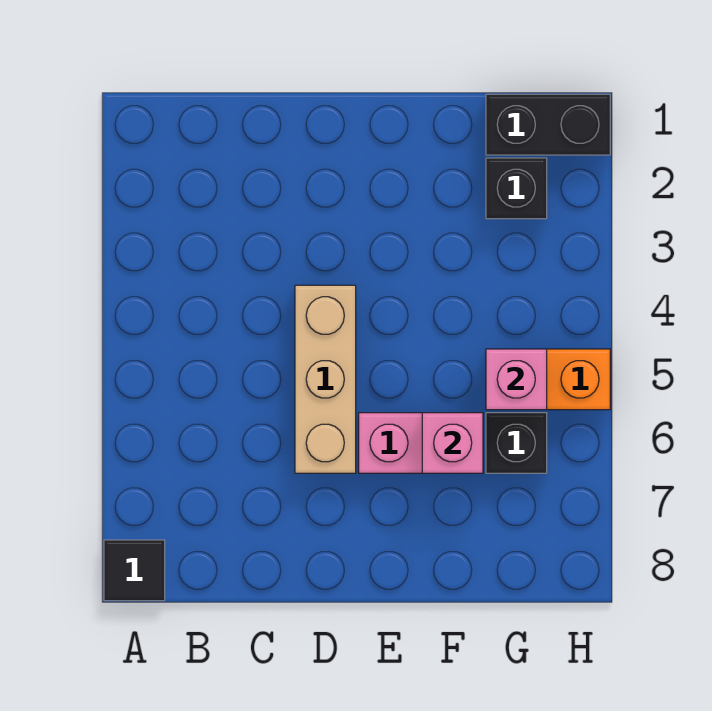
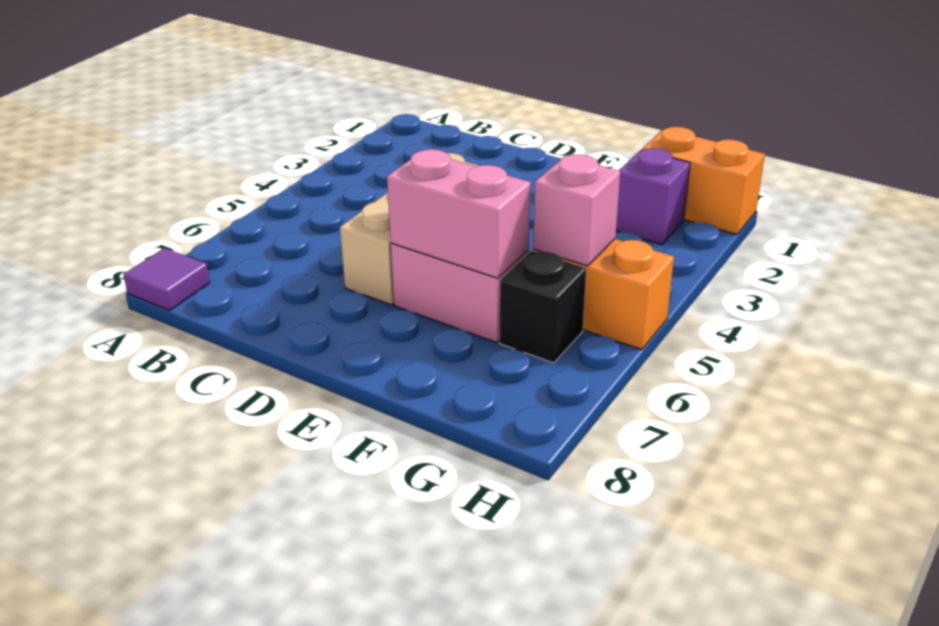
black tile A8 level 1 -> purple tile A8 level 1
pink brick F6 level 2 -> pink brick E6:F6 level 2
black brick G1:H1 level 1 -> orange brick G1:H1 level 1
black brick G2 level 1 -> purple brick G2 level 1

